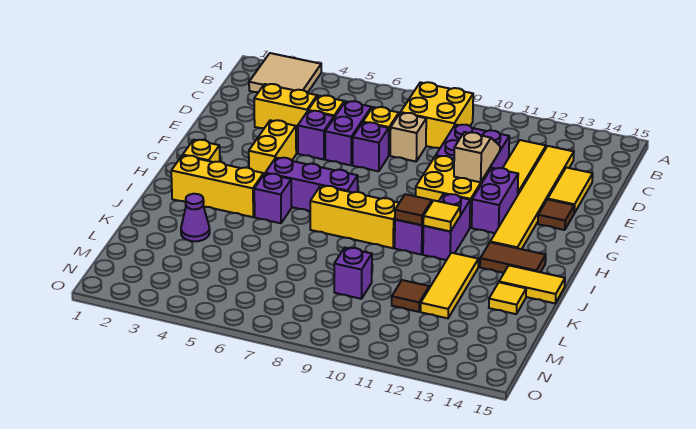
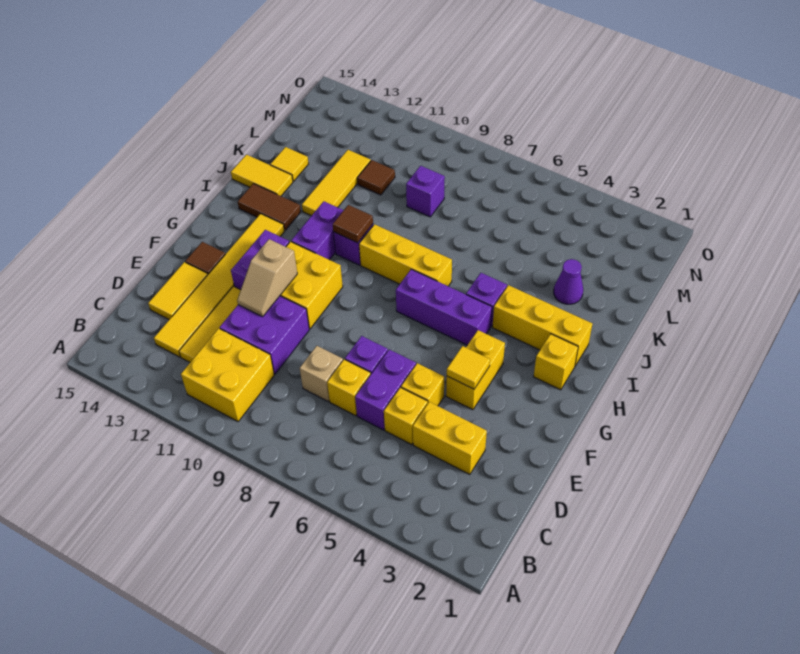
tan tile A2:B3 level 1 -> none
yellow brick B8:C9 level 1 -> yellow brick B10:C11 level 1
purple brick E5 level 1 -> yellow brick E5 level 1
yellow tile I11 level 2 -> yellow tile F4 level 2

